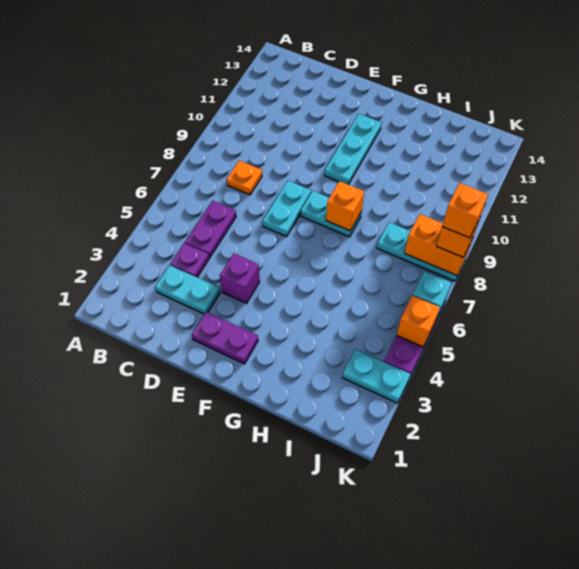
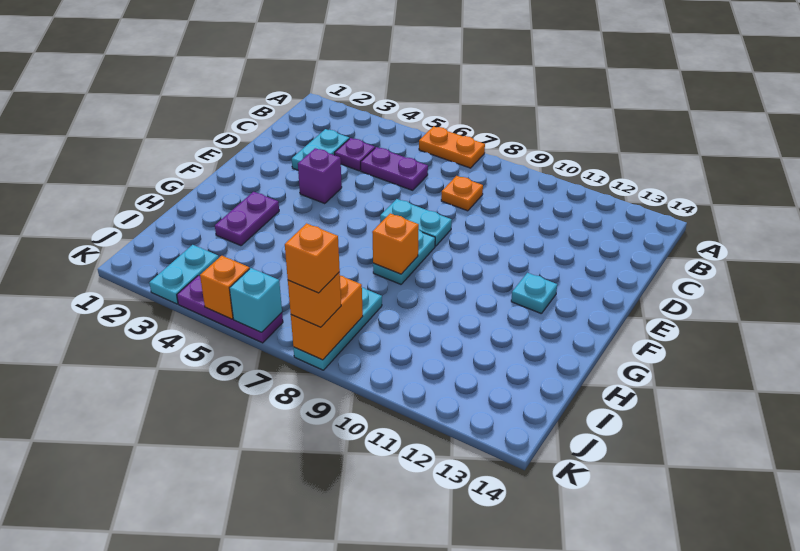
none -> orange plate A6:A7 level 1
purple plate E2:F2 level 1 -> purple plate G3:H3 level 1
cyan plate F10:F12 level 1 -> cyan plate F12 level 1

